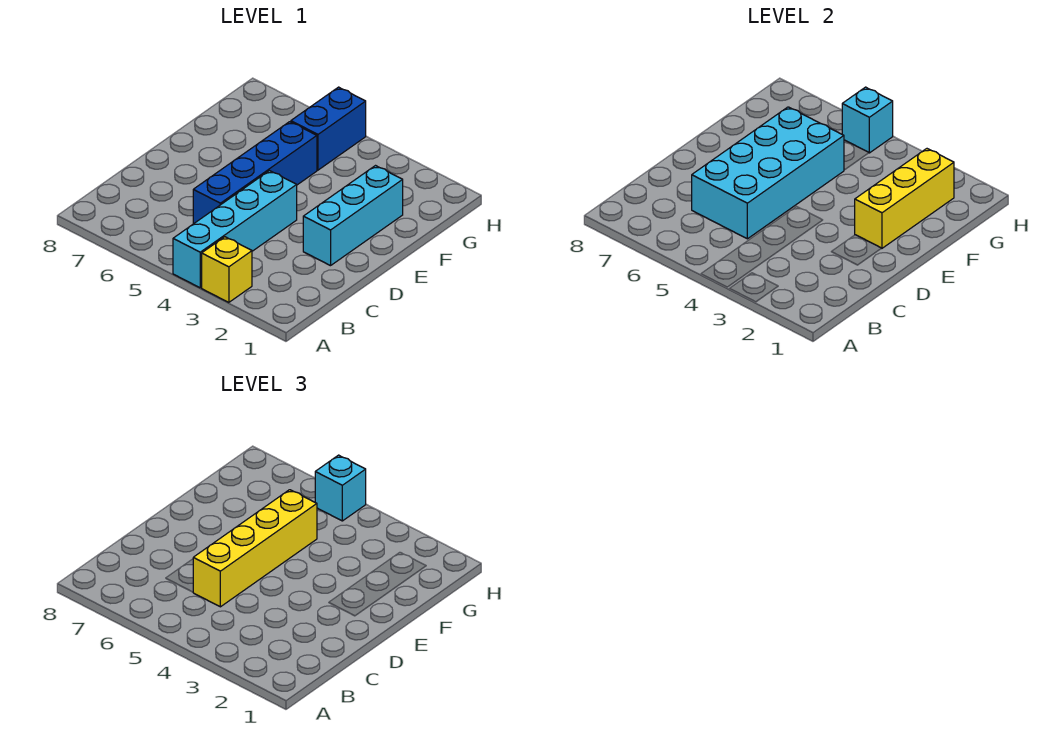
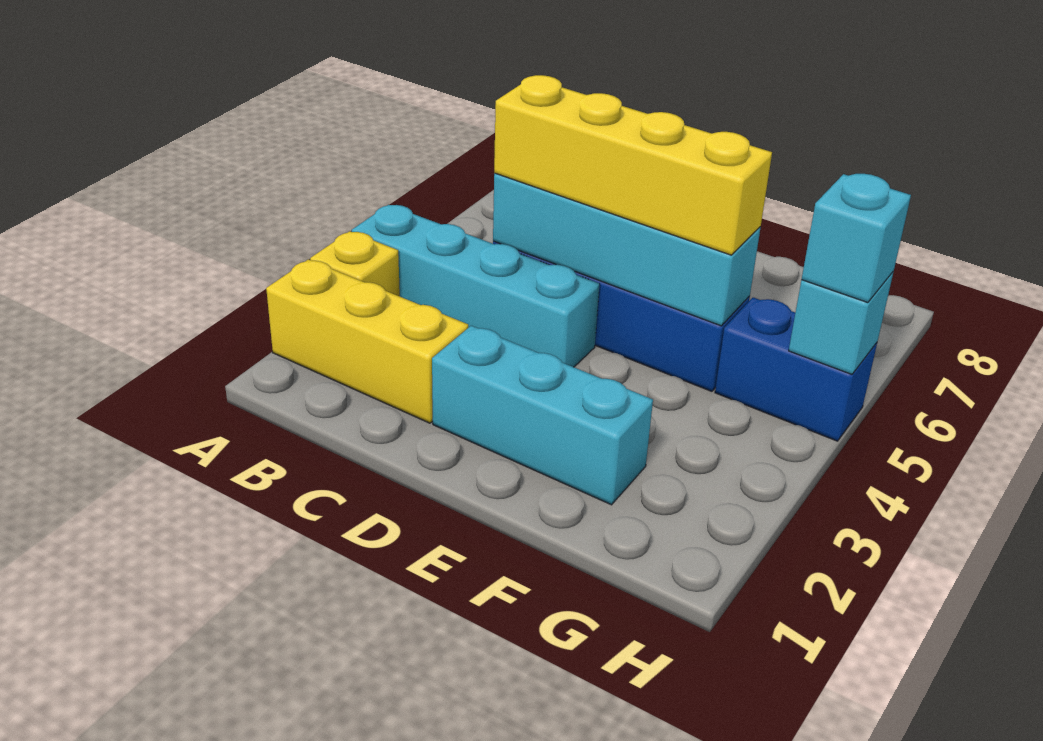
cyan brick C5:F6 level 2 -> cyan brick C5:F5 level 2
yellow brick E2:G2 level 2 -> yellow brick A2:C2 level 1

